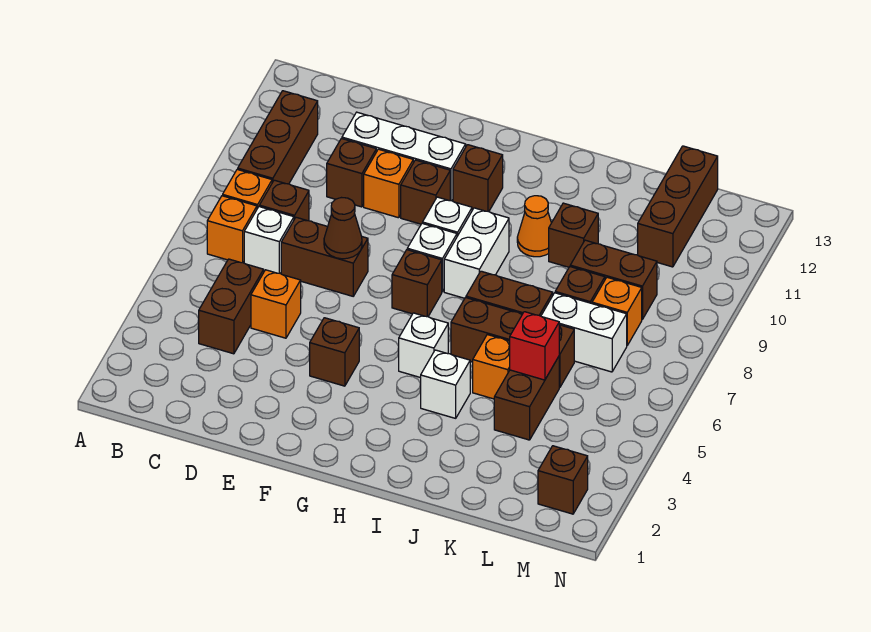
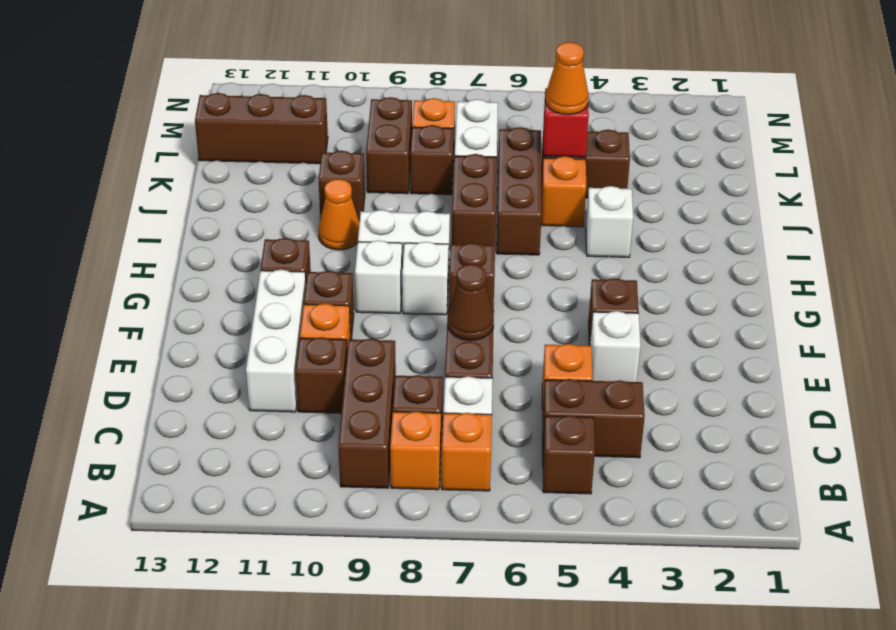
brown brick B9:B11 level 1 -> brown brick B9:D9 level 1
white brick H5 level 1 -> white brick E4 level 1
none -> orange cone K5 level 3
brown brick M2 level 1 -> brown brick B5 level 1

